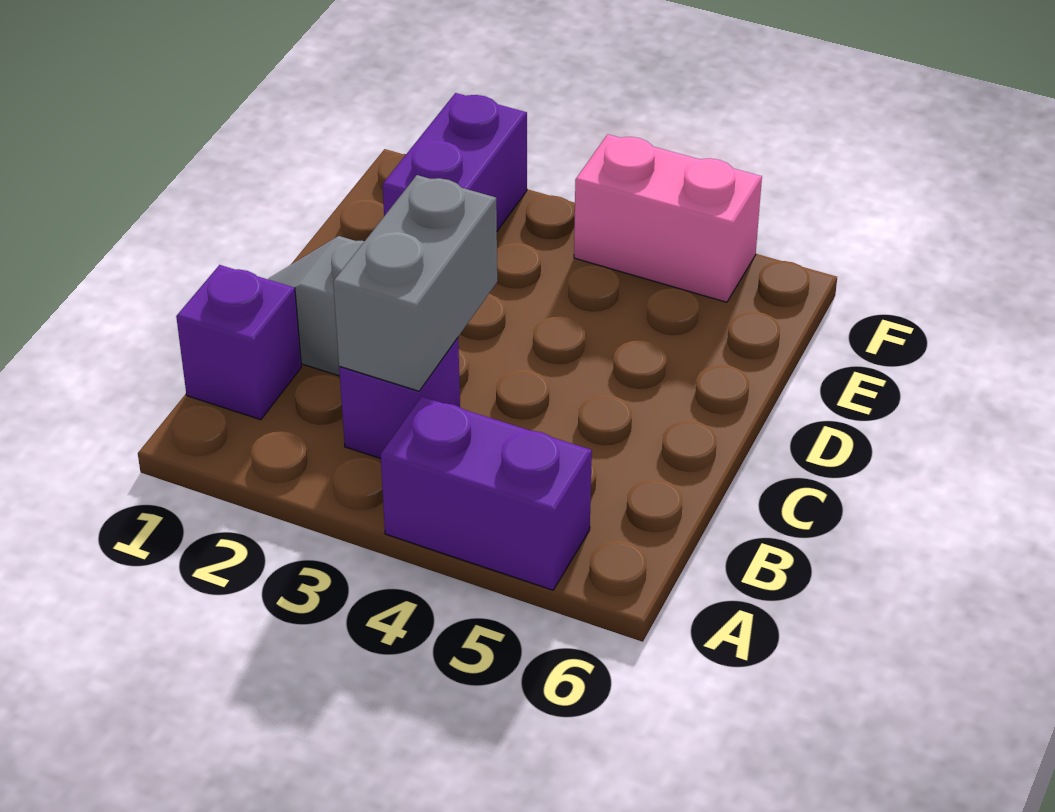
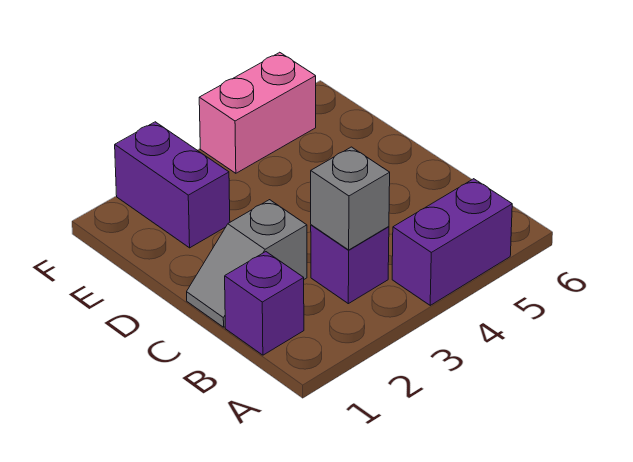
grey brick B3:C3 level 2 -> grey brick B3 level 2

